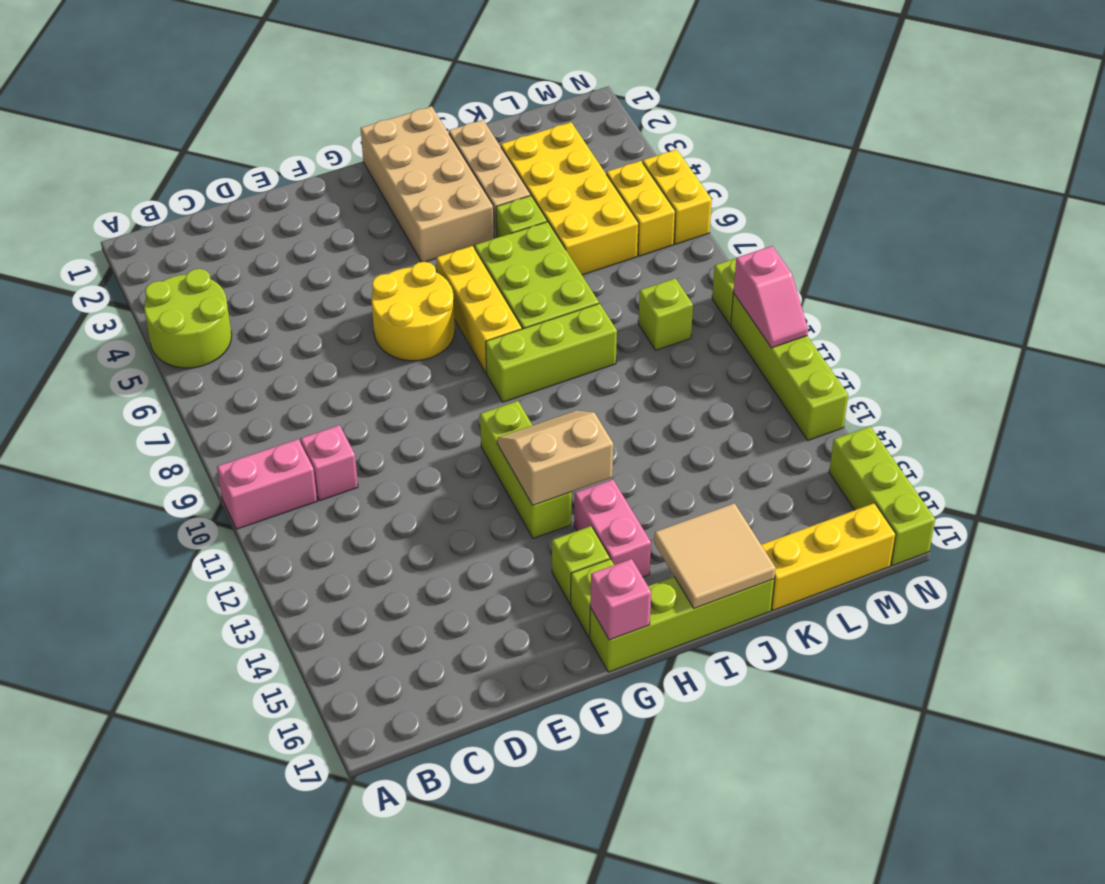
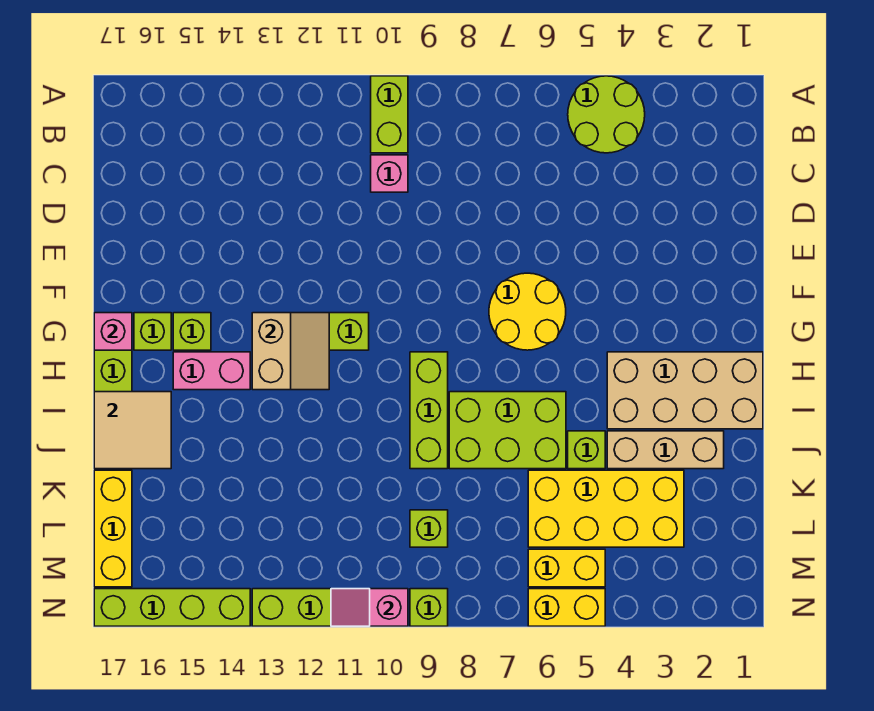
pink brick A10:B10 level 1 -> lime brick A10:B10 level 1
yellow brick H6:H8 level 1 -> none
lime brick N15:N17 level 1 -> lime brick N14:N17 level 1

